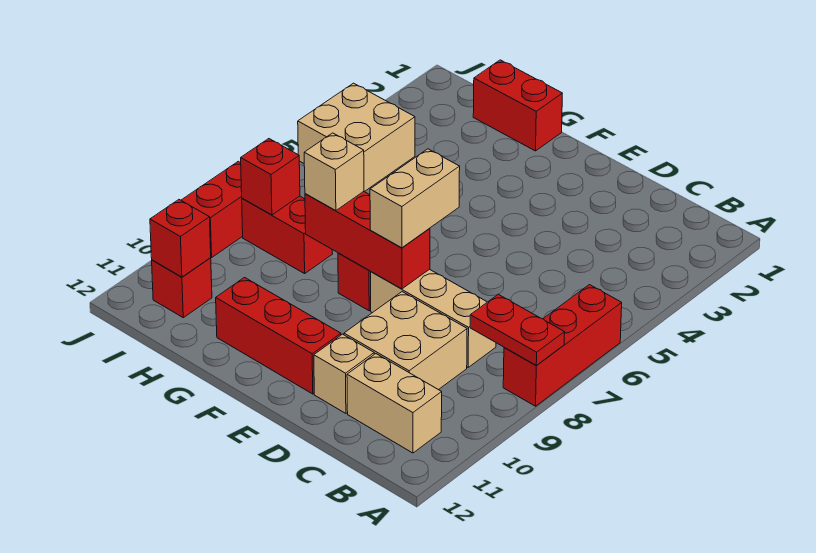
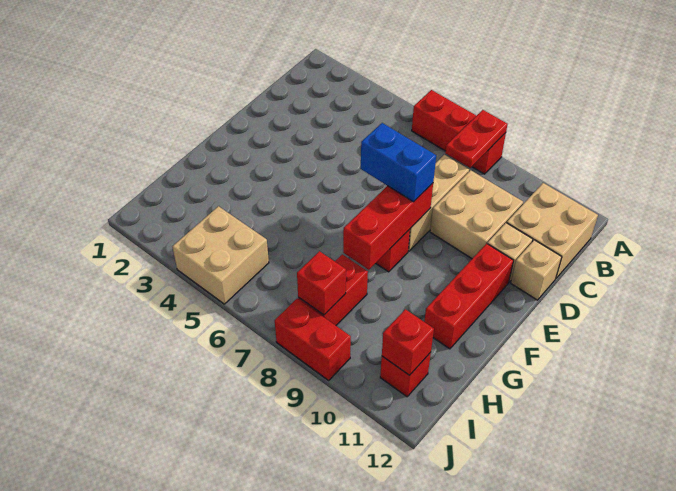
tan brick B11:C11 level 1 -> tan brick B11:C12 level 1
tan brick E7:E8 level 3 -> blue brick E7:E8 level 3
red brick G1:H1 level 1 -> none
tan brick G8 level 3 -> tan brick D12 level 1

